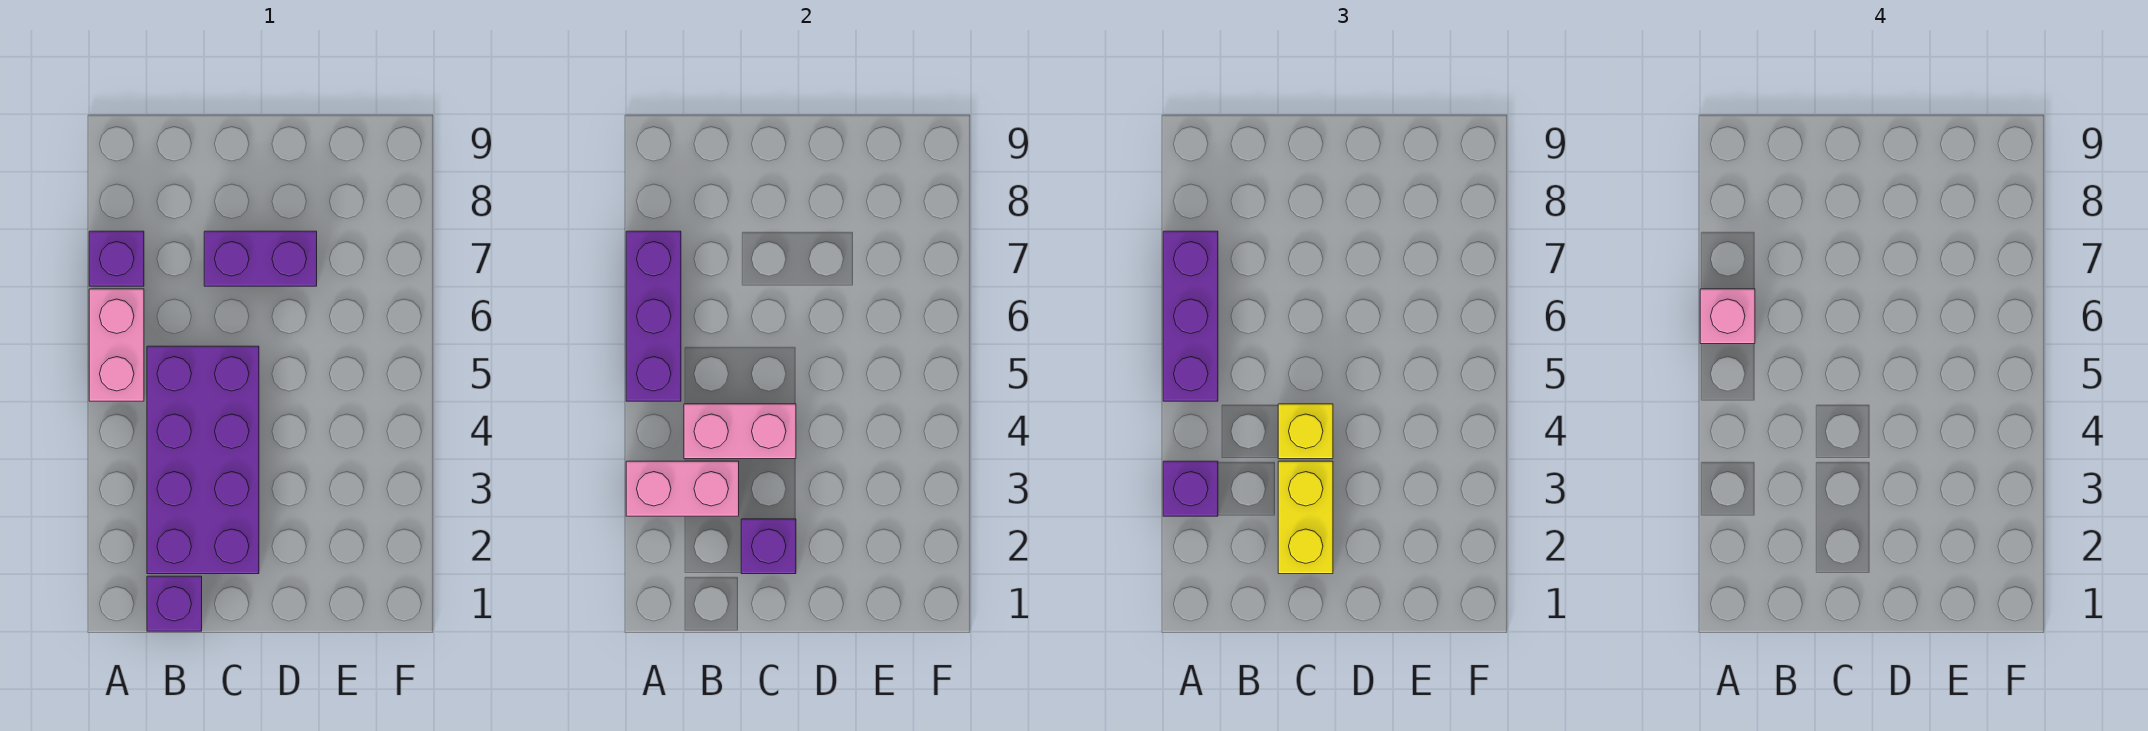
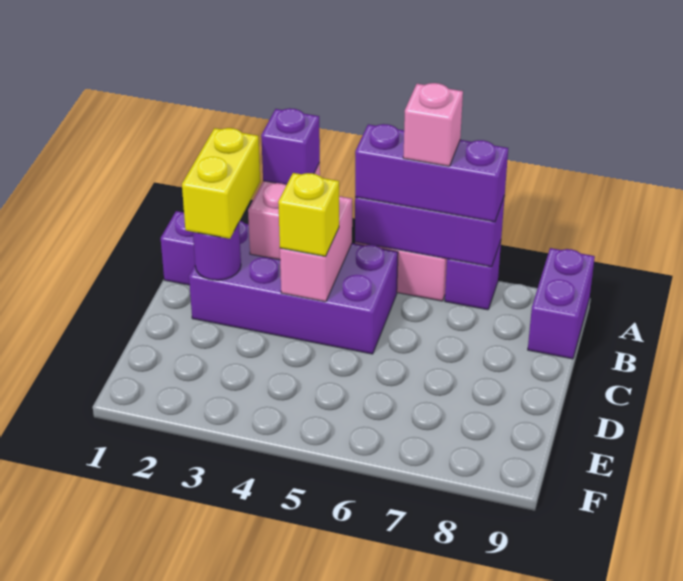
purple brick C2 level 2 -> purple round brick C2 level 2
yellow brick C2:C3 level 3 -> yellow brick B2:C2 level 3
purple brick C7:D7 level 1 -> purple brick A9:B9 level 1

